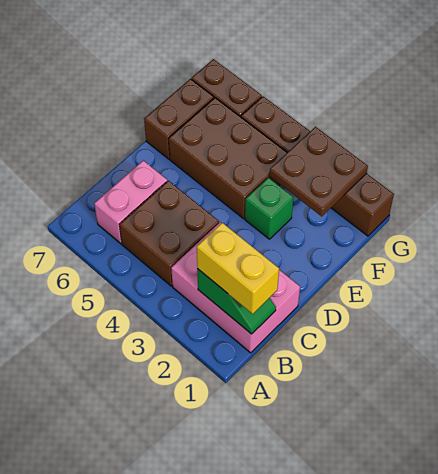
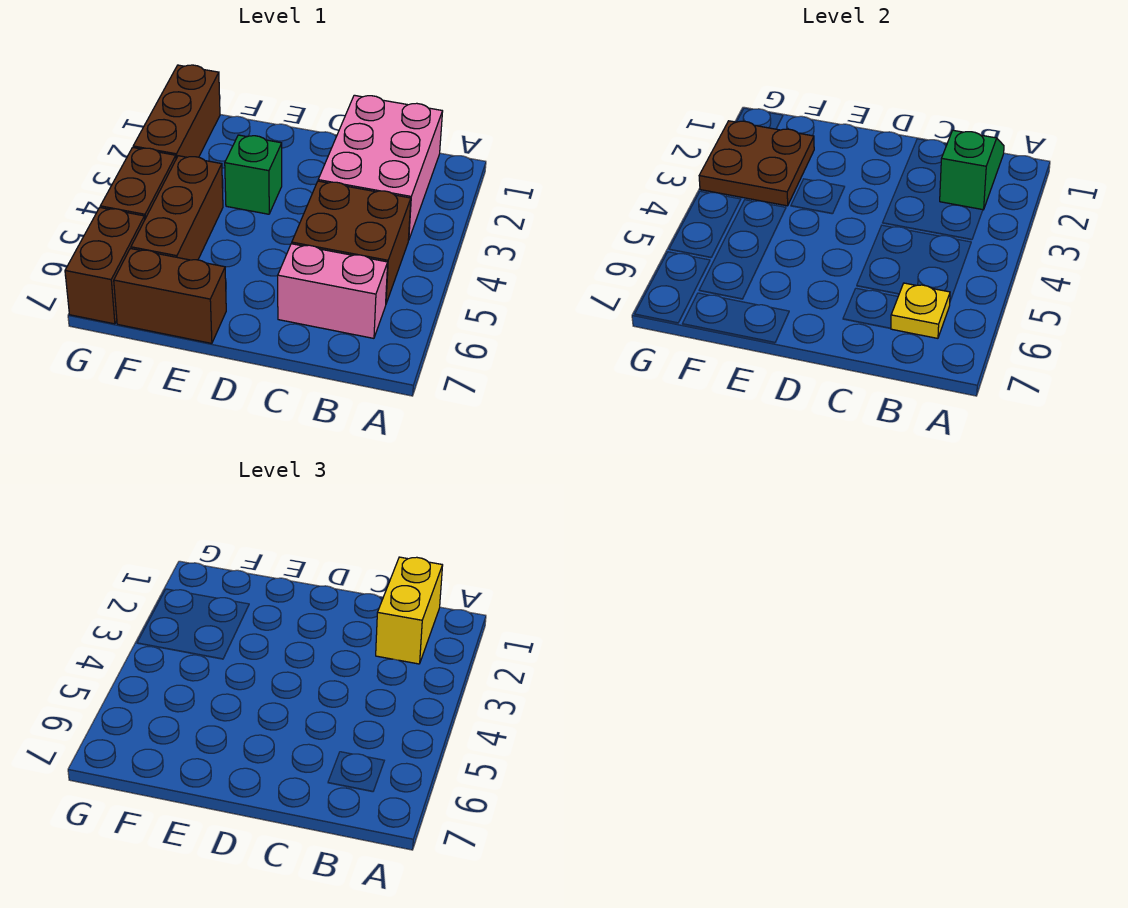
none -> yellow plate B6 level 2
brown brick E4:F6 level 1 -> brown brick F4:F6 level 1

